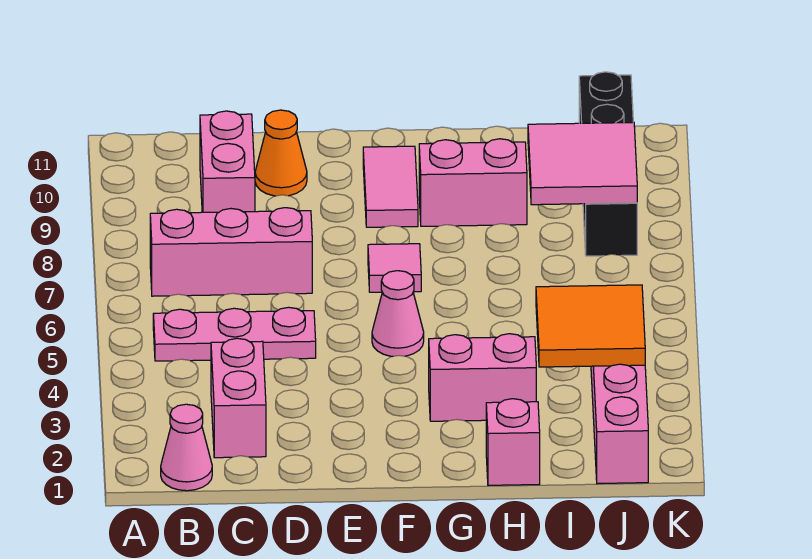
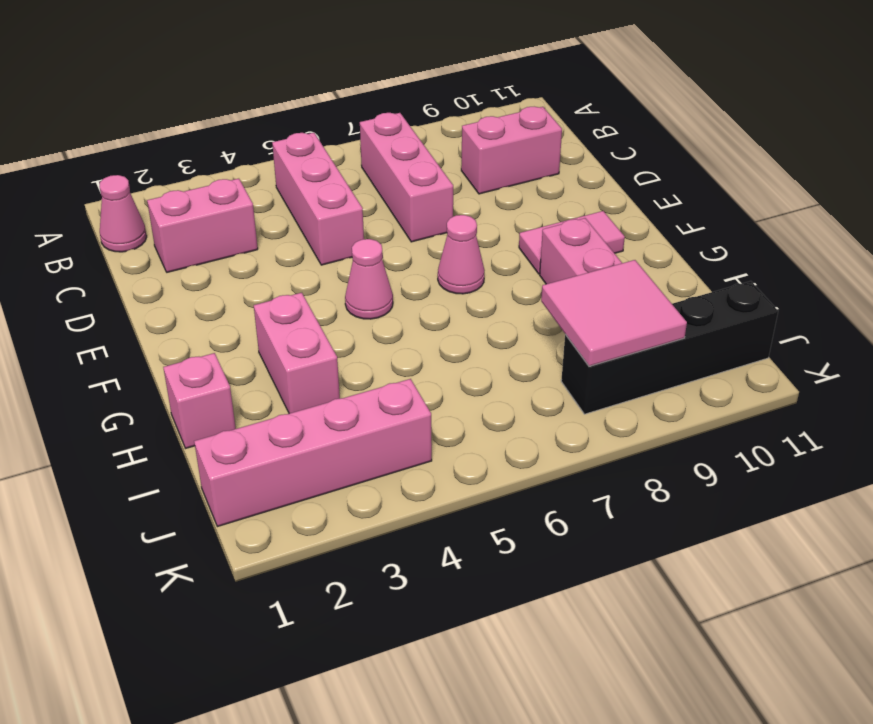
pink plate B5:D5 level 1 -> pink brick B5:D5 level 1
orange cone D10 level 1 -> none
pink tile F7 level 1 -> pink cone F7 level 1
orange tile I3:J4 level 2 -> none

